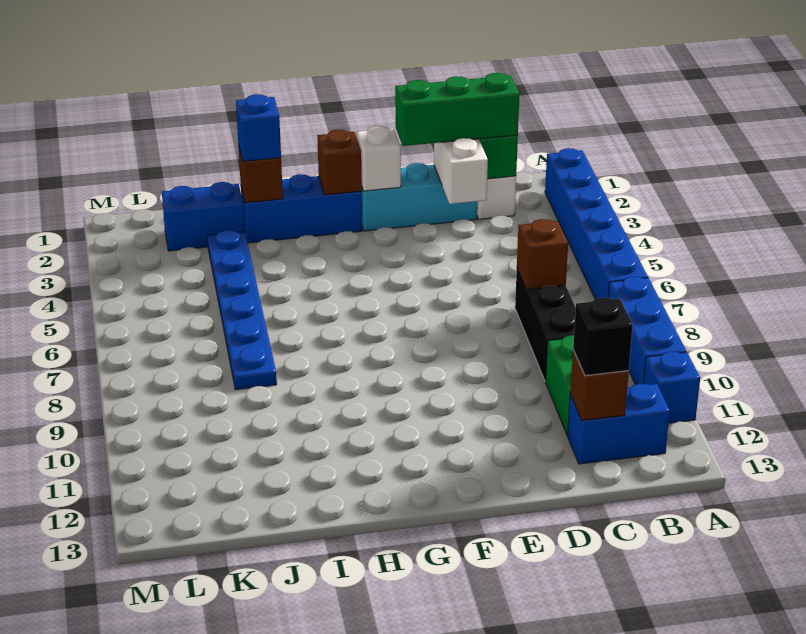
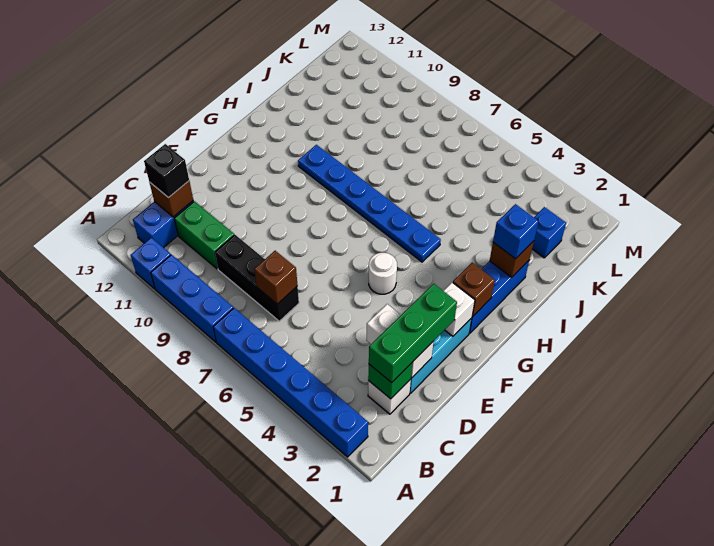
none -> white round brick F5 level 1
blue brick J2:K2 level 1 -> blue brick K2 level 1
blue plate J3:J8 level 1 -> blue plate H5:H10 level 1

